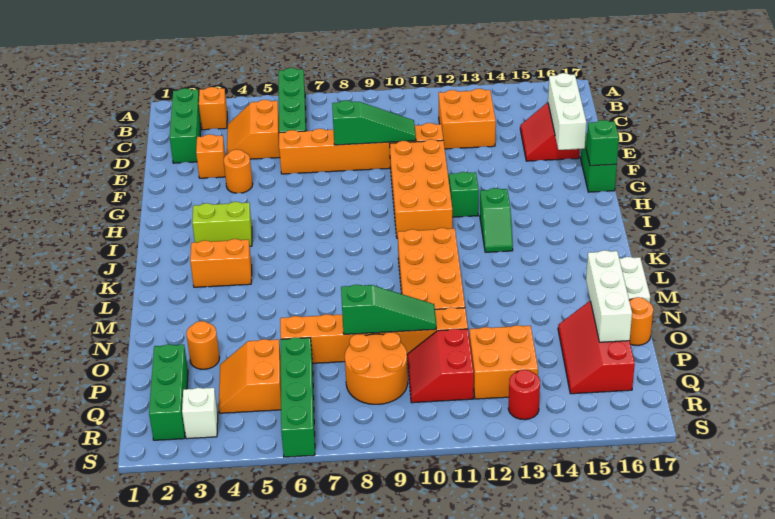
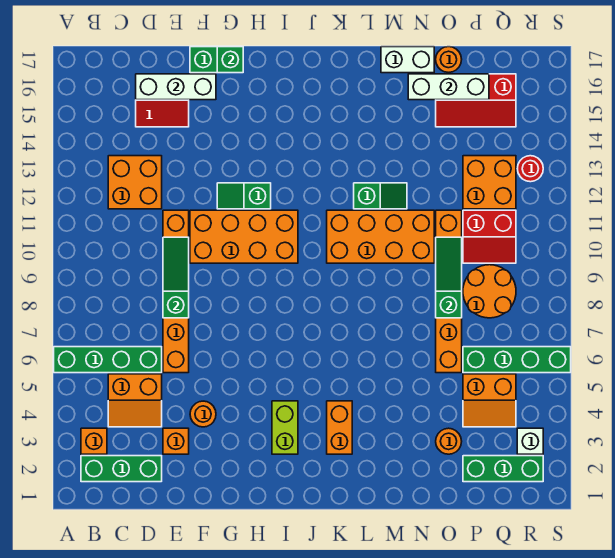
green slope I13:J13 level 1 top I -> green slope L12:M12 level 1 top L

